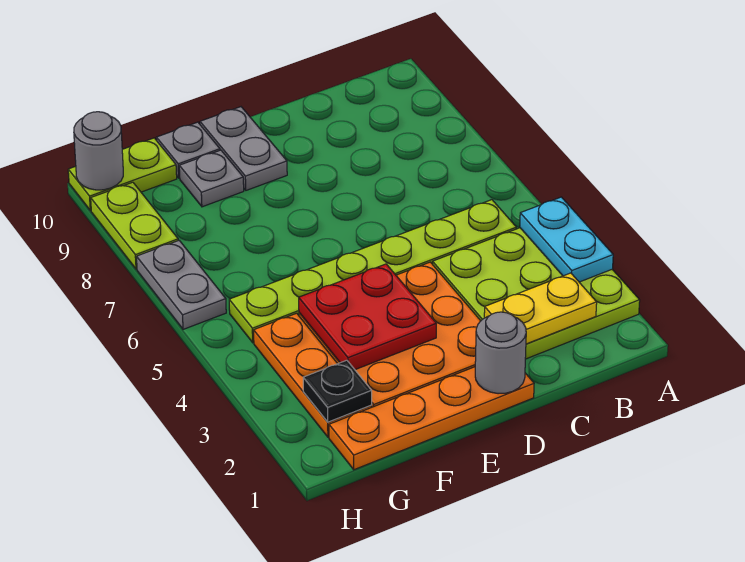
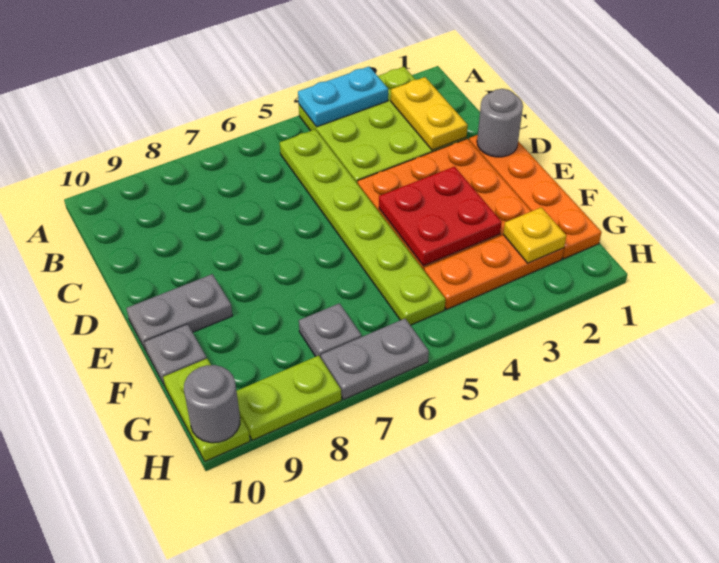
grey plate F9 level 1 -> grey plate G7 level 1
black plate G2 level 2 -> yellow plate G2 level 2

